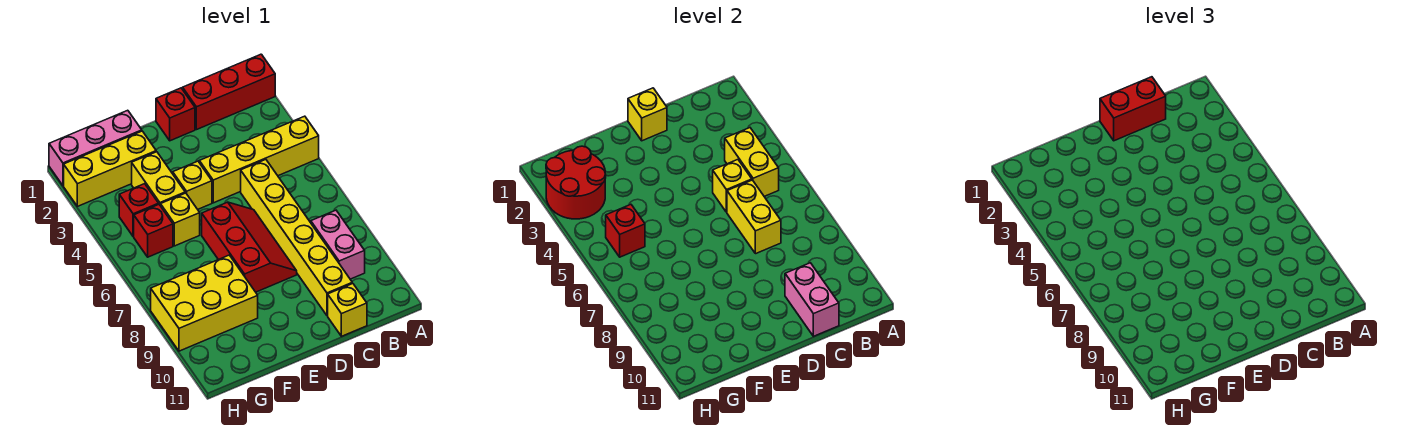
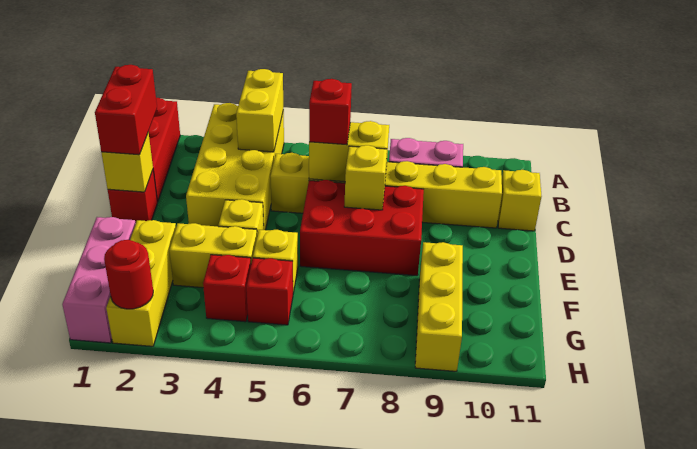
yellow brick A4:D4 level 1 -> yellow brick A3:D4 level 1
yellow brick B4:B5 level 2 -> yellow brick A4:B4 level 2
yellow brick C5 level 2 -> yellow brick D7 level 2
pink brick C10:C11 level 2 -> none
red slope D6:E8 level 1 top E -> red brick D6:E8 level 1
yellow brick F8:H9 level 1 -> yellow brick F9:H9 level 1
red round brick G2:H3 level 2 -> red round brick H2 level 2
red brick G5 level 2 -> red brick C6 level 3

